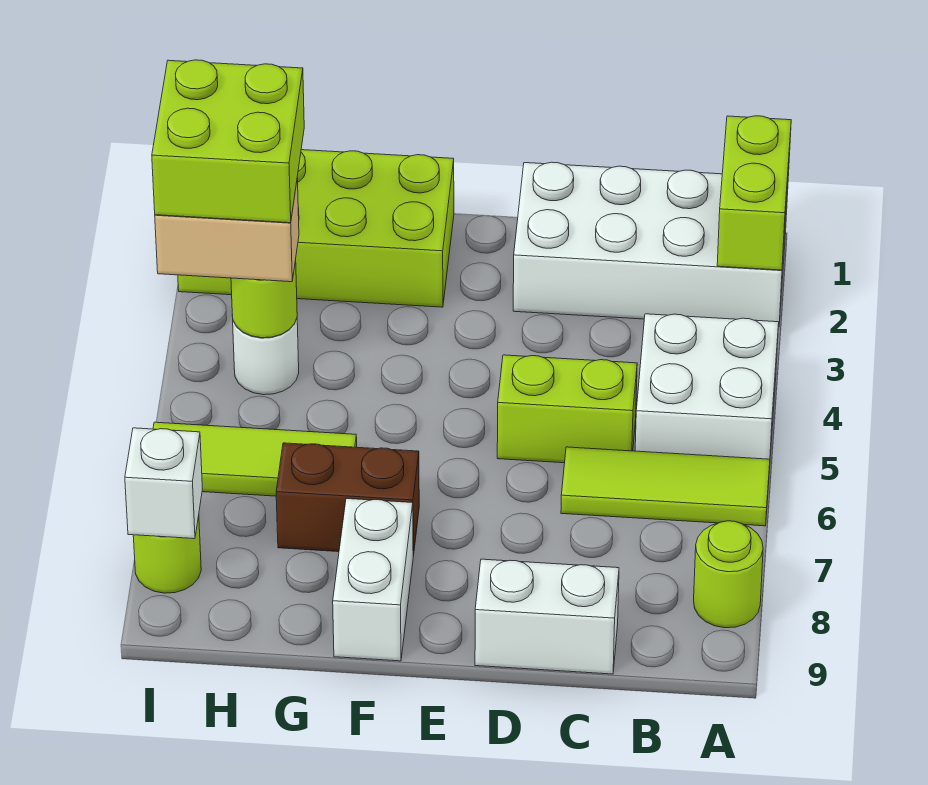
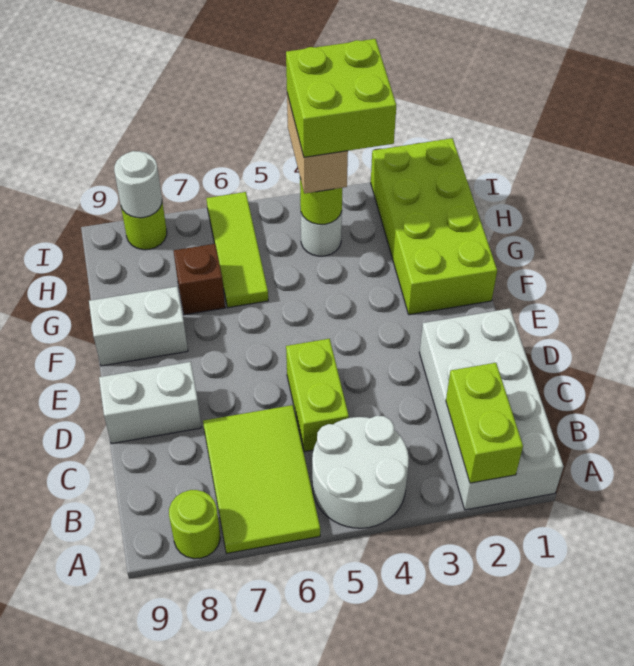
lime brick A1:A2 level 2 -> lime brick A2:B2 level 2
white brick A4:B5 level 1 -> white round brick A4:B5 level 1
lime tile A6:C6 level 1 -> lime tile A6:C7 level 1
white brick C9:D9 level 1 -> white brick D8:D9 level 1
brown brick F7:G7 level 1 -> brown brick G7 level 1
white brick I8 level 2 -> white round brick I8 level 2

